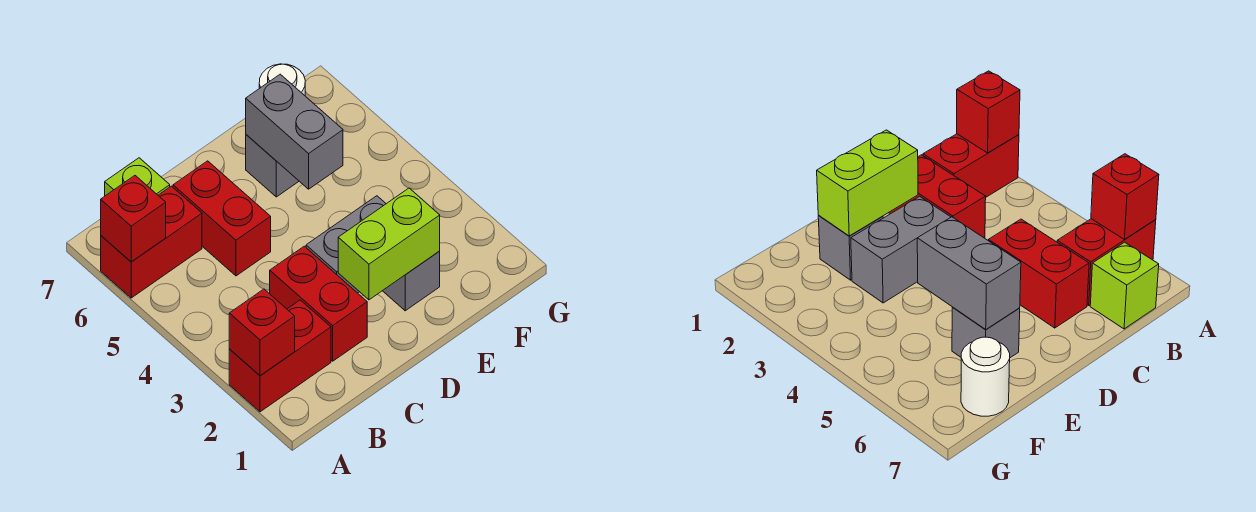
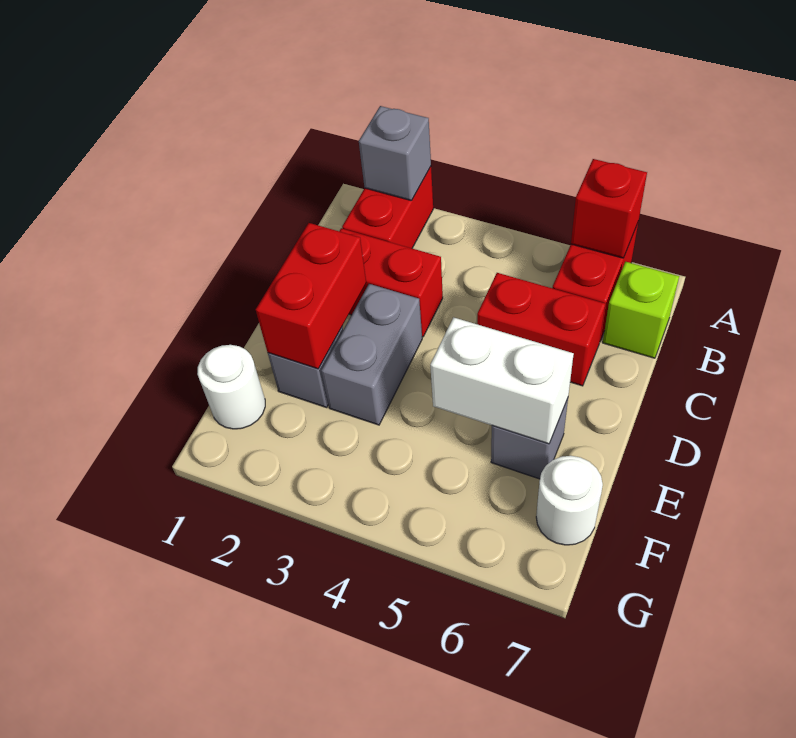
red brick A2 level 2 -> grey brick A2 level 2
lime brick D2:E2 level 2 -> red brick D2:E2 level 2
grey brick E5:E6 level 2 -> white brick E5:E6 level 2
none -> white round brick F1 level 1

